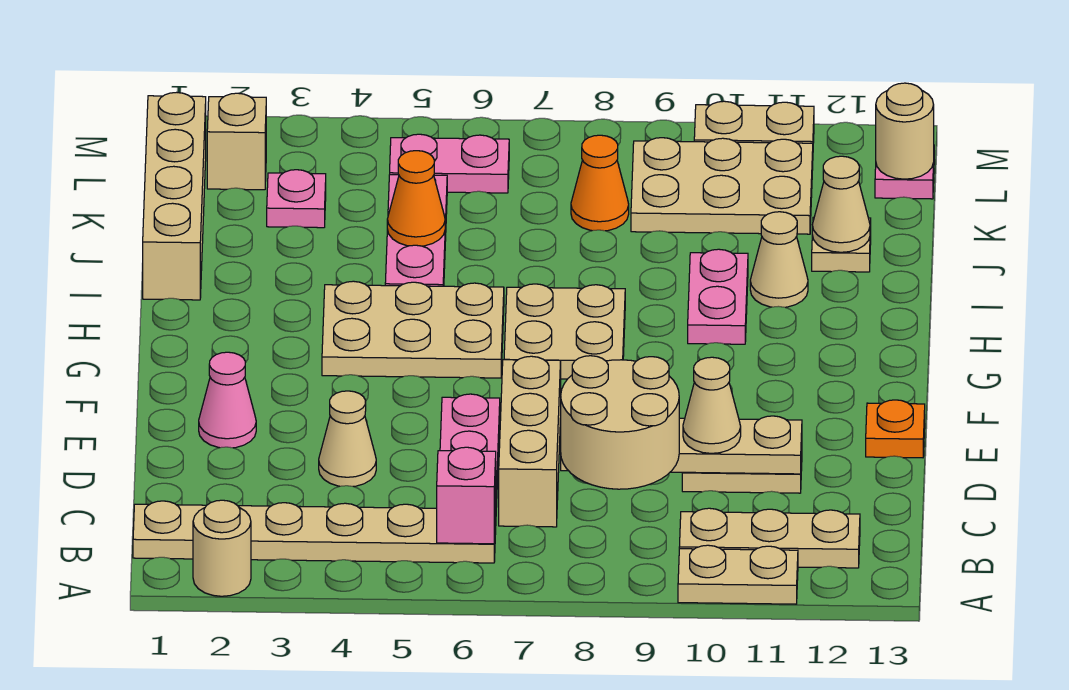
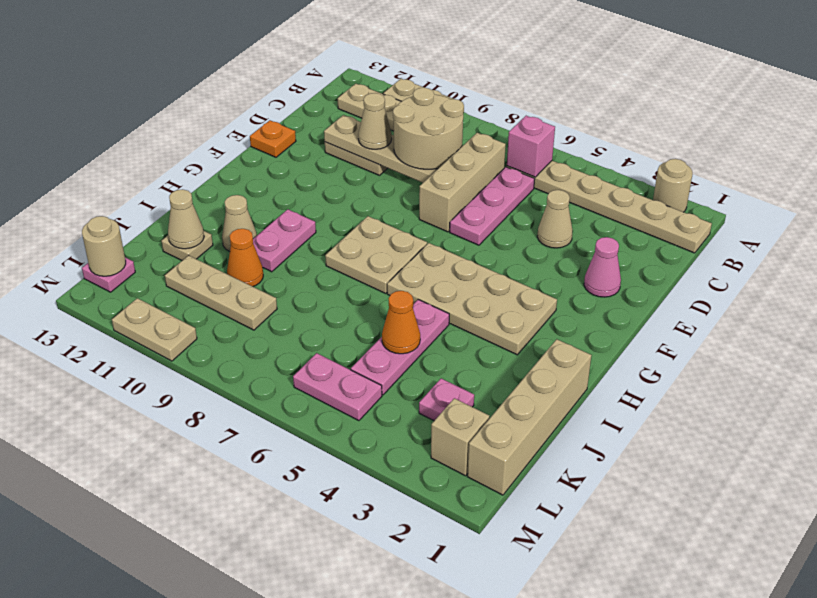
tan plate G4:H6 level 1 -> tan plate G3:H6 level 1
orange cone K8 level 1 -> orange cone J10 level 1
tan plate K9:L11 level 1 -> tan plate K9:K11 level 1

